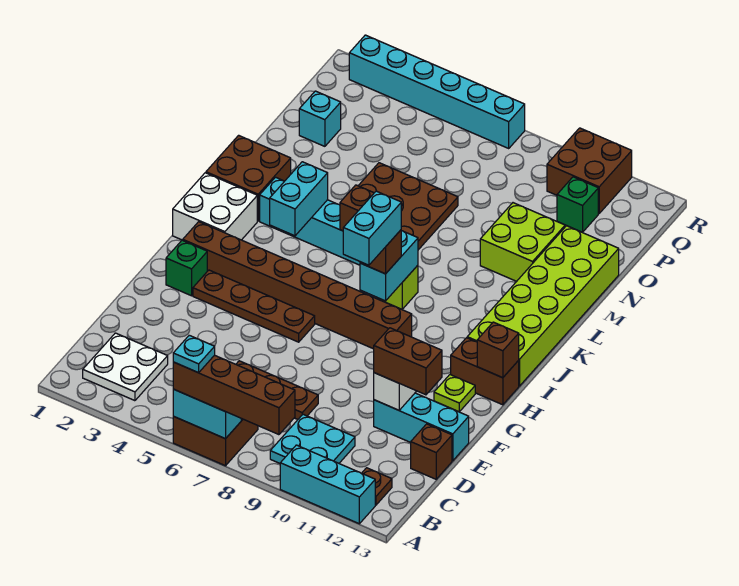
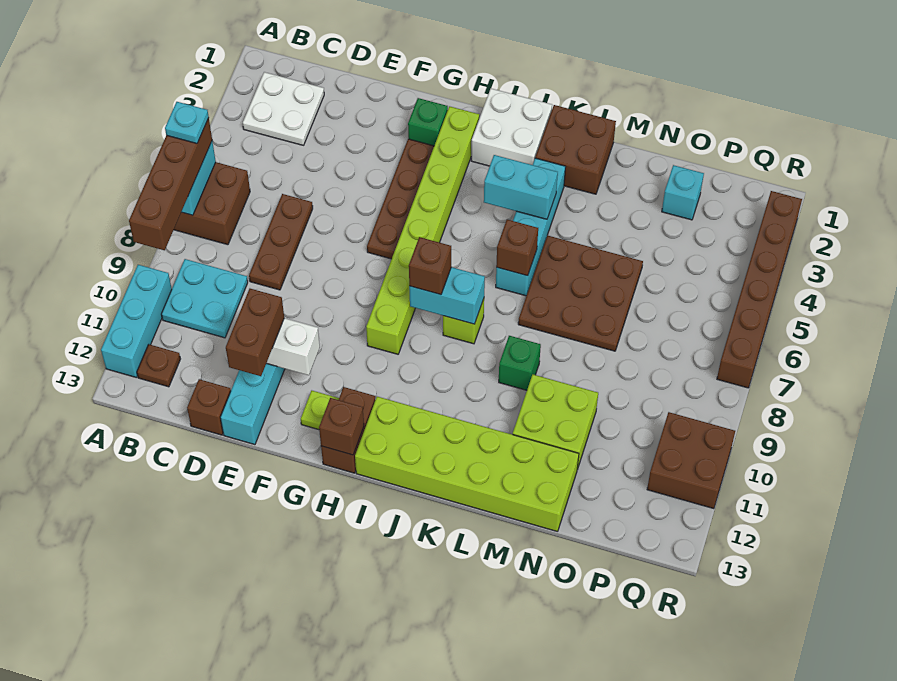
brown brick H2:H9 level 1 -> lime brick H2:H9 level 1
cyan brick H8:I8 level 4 -> none
green brick P11 level 1 -> green brick L9 level 1
cyan brick R2:R7 level 1 -> brown brick R2:R7 level 1

